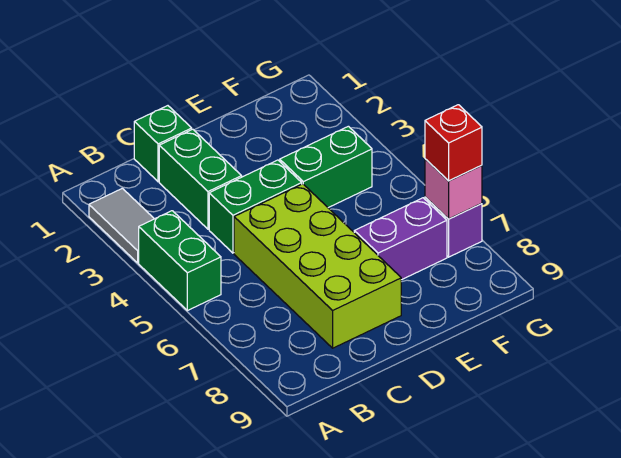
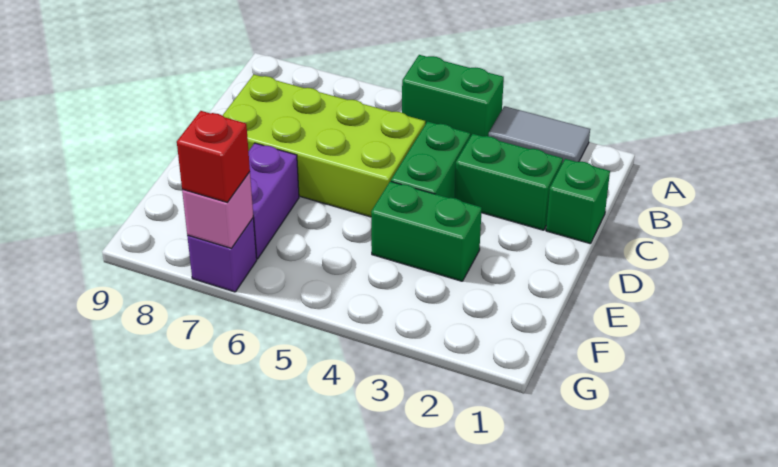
green brick E4:F4 level 1 -> green brick E3:E4 level 1

